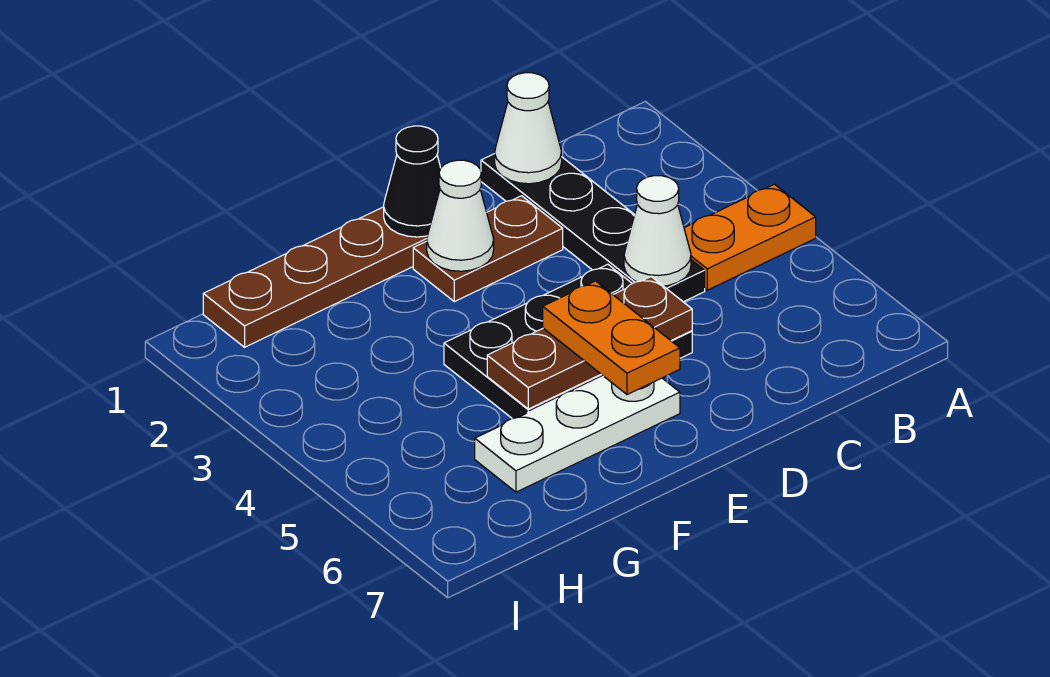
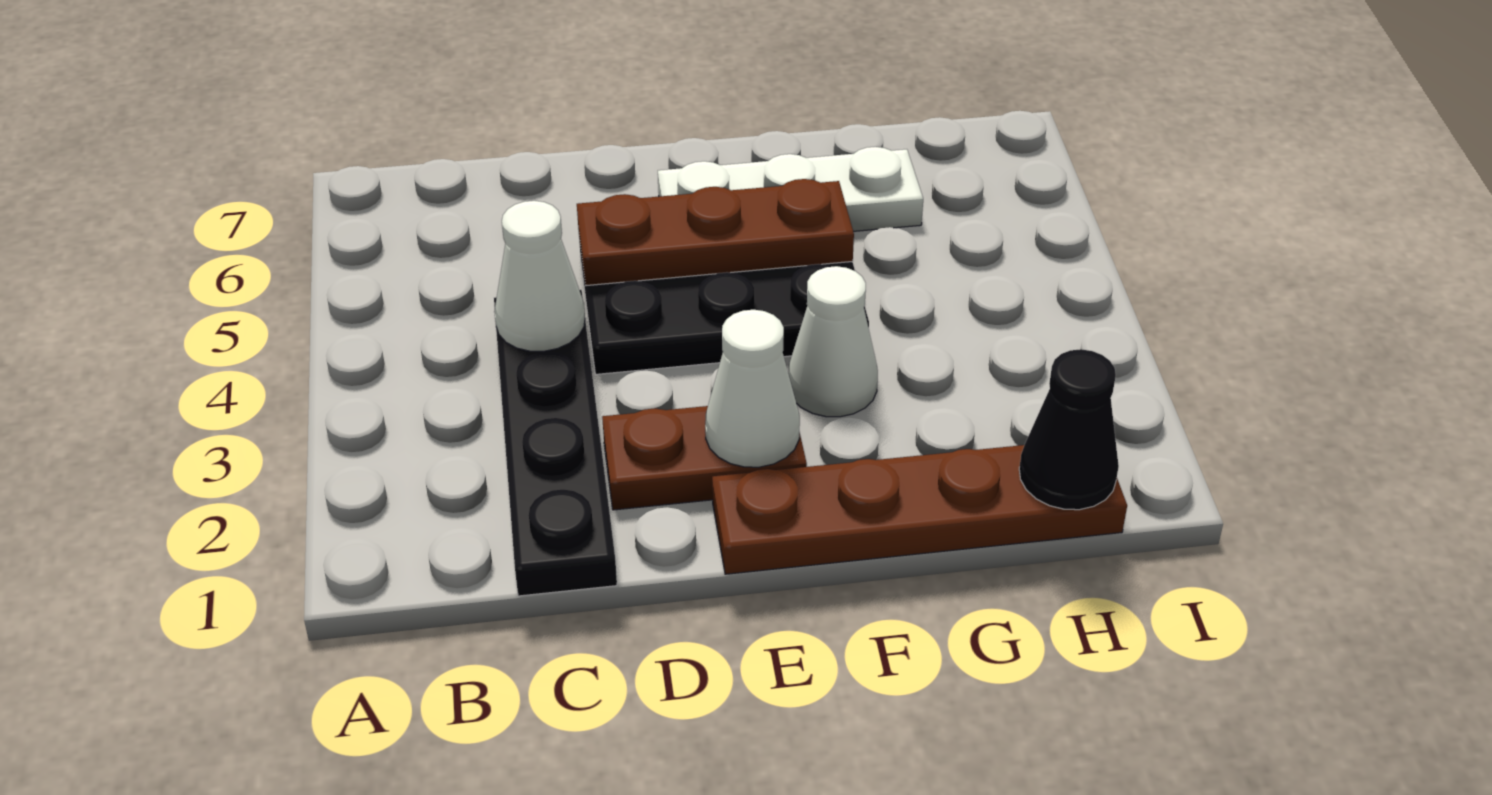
orange plate A4:B4 level 1 -> none
white cone C1 level 2 -> white cone F3 level 1
black cone E1 level 2 -> black cone H1 level 2
orange plate E5:E6 level 3 -> none

